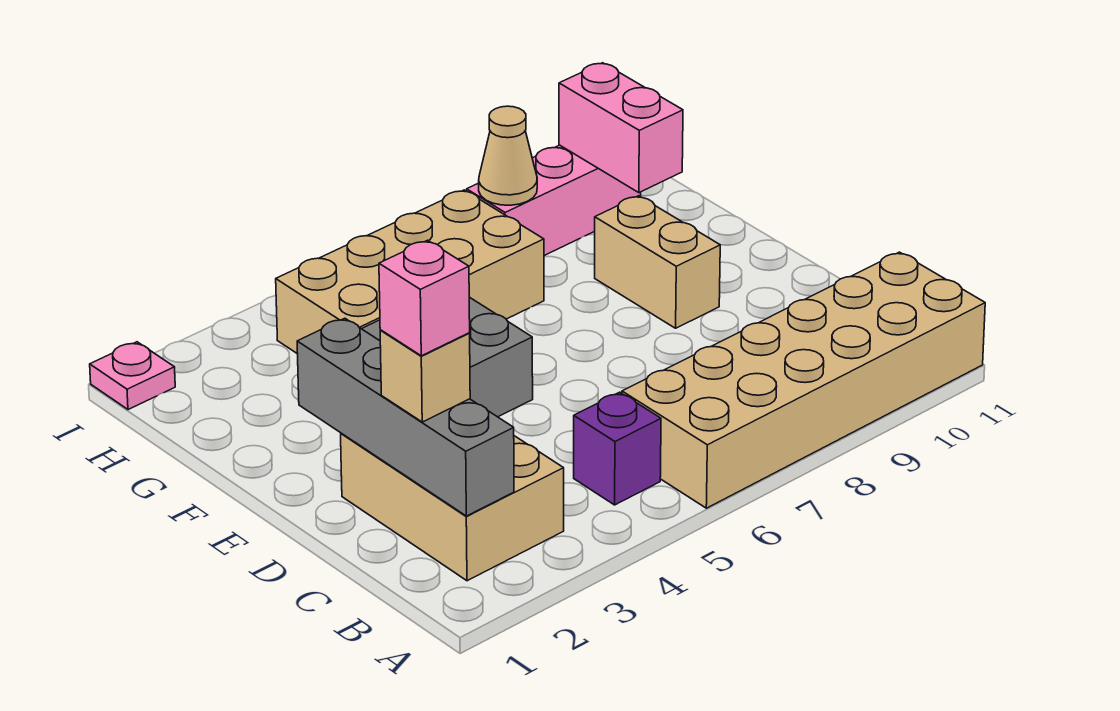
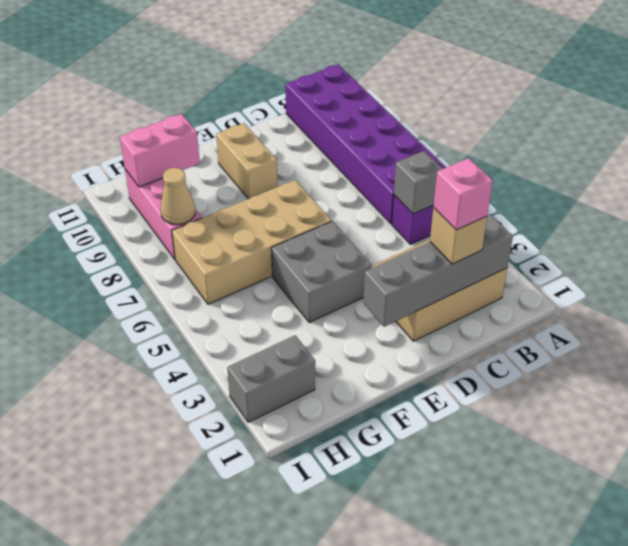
tan brick A6:B11 level 1 -> purple brick A6:B11 level 1
none -> grey brick B5 level 2
tan brick E9:F9 level 1 -> tan brick E9:E10 level 1
tan brick G4:H7 level 1 -> tan brick E6:H7 level 1
none -> grey brick H2:I2 level 1
pink plate I1 level 1 -> none

